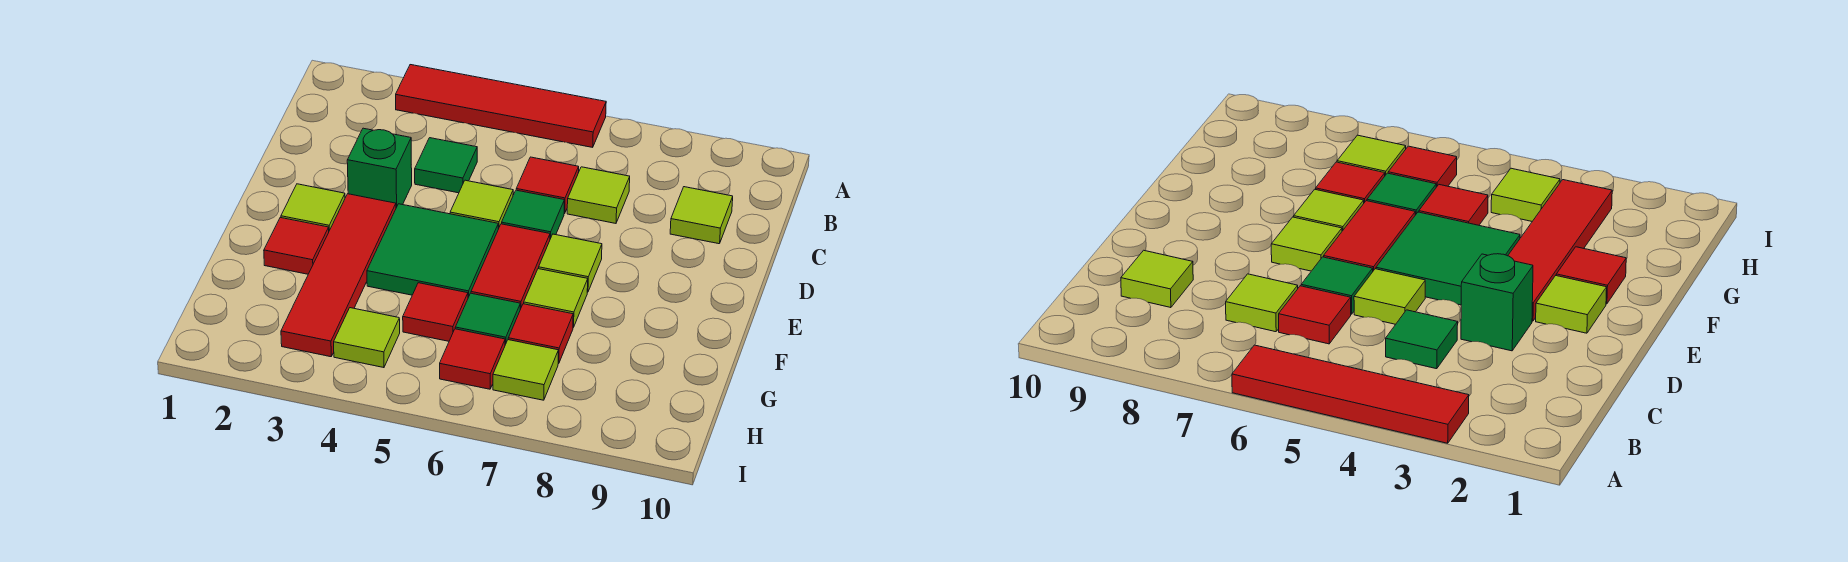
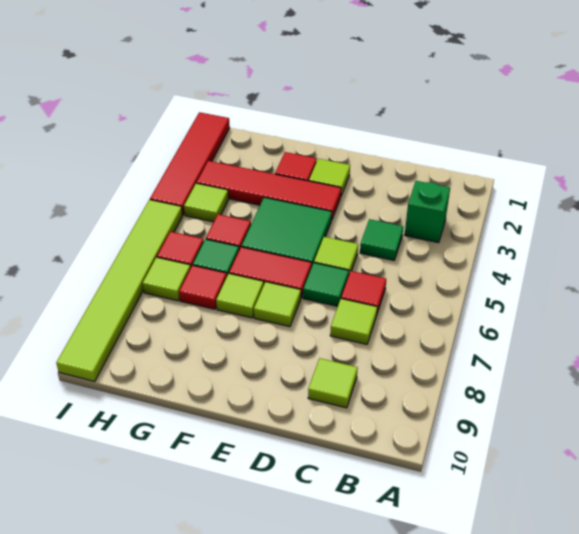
red tile A3:A6 level 1 -> red tile I1:I4 level 1
green brick D3 level 1 -> green brick B3 level 1
none -> lime tile I5:I10 level 1

